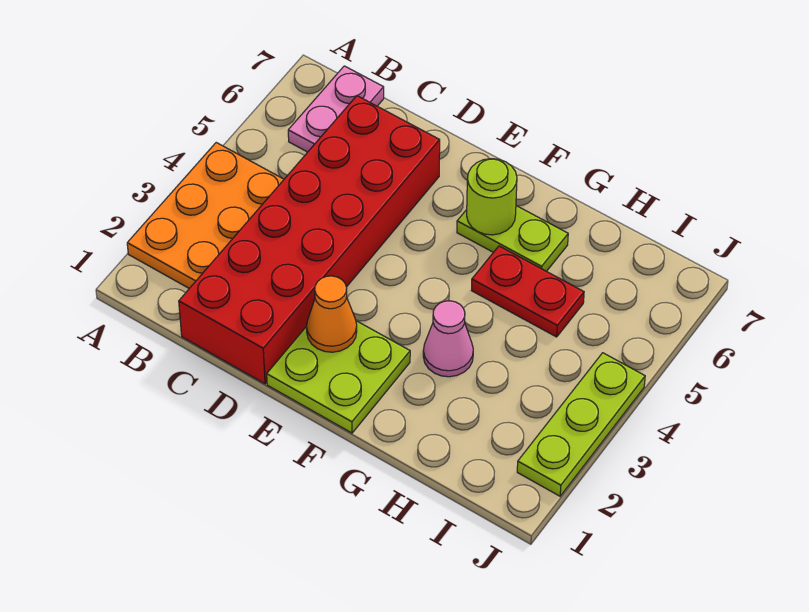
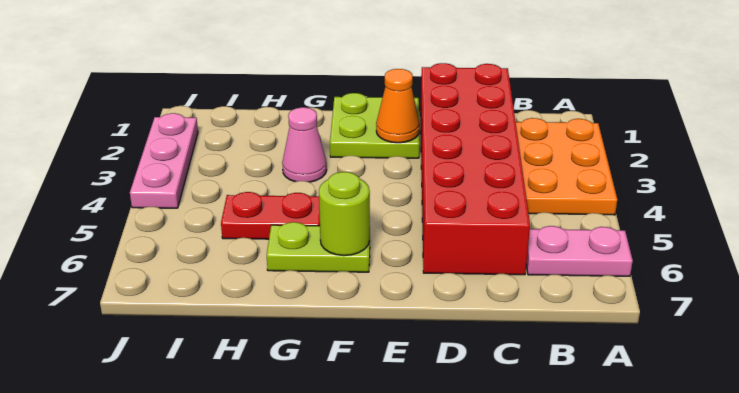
pink plate B6:B7 level 1 -> pink plate A6:B6 level 1
lime plate J2:J4 level 1 -> pink plate J2:J4 level 1

